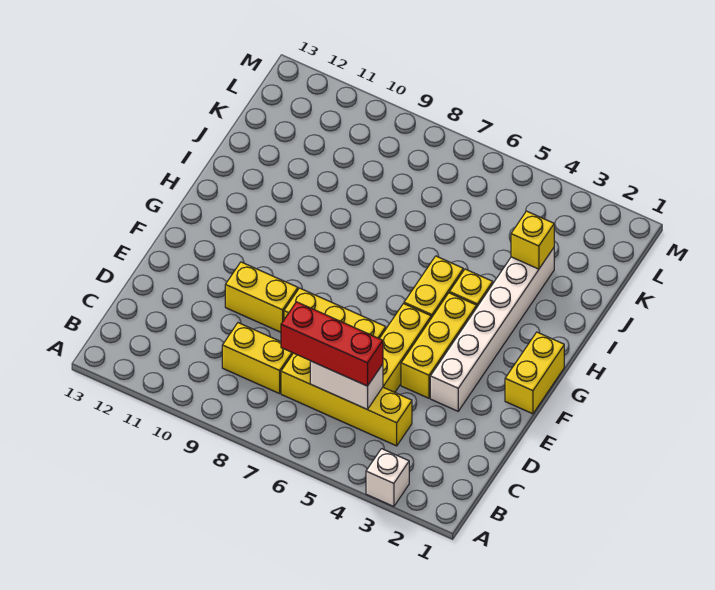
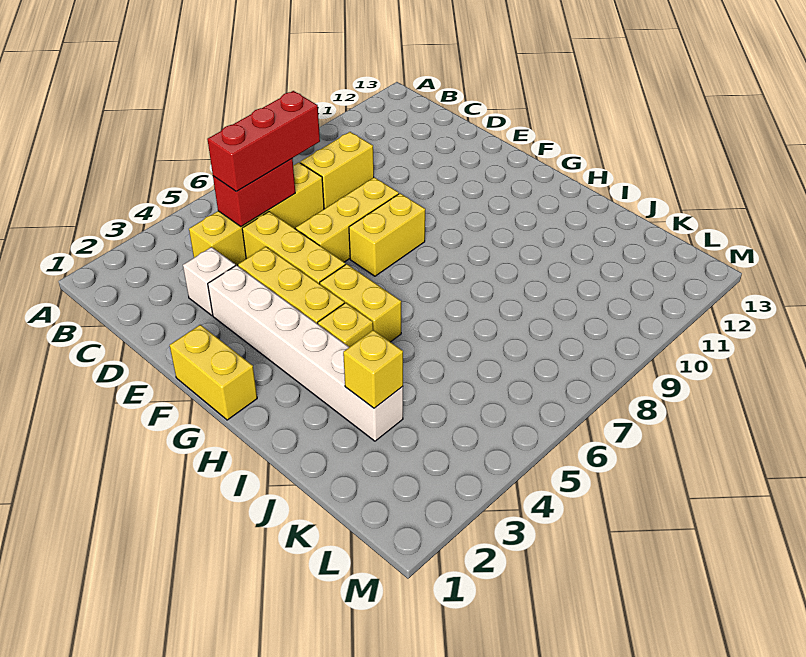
white brick A3 level 1 -> white brick D3 level 1
white brick C5:C6 level 2 -> red brick C5:C6 level 2
yellow brick E9:E10 level 1 -> yellow brick F7:F8 level 1

